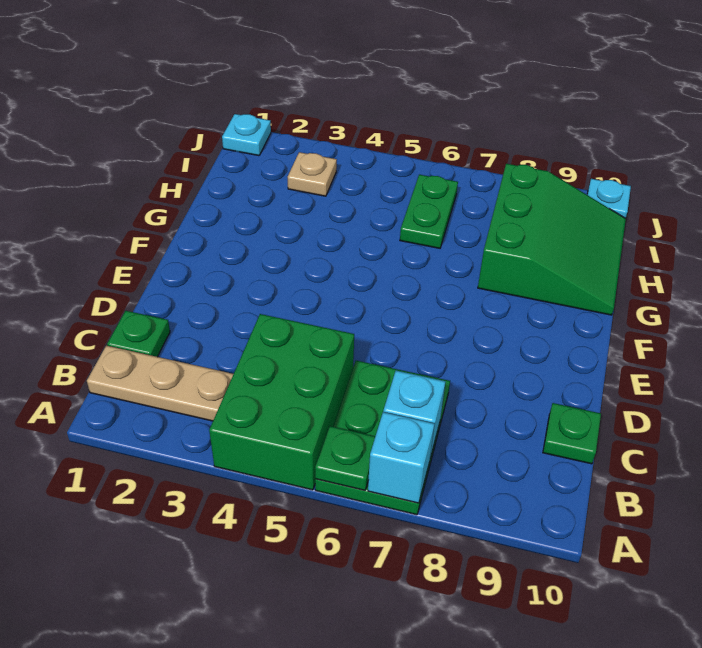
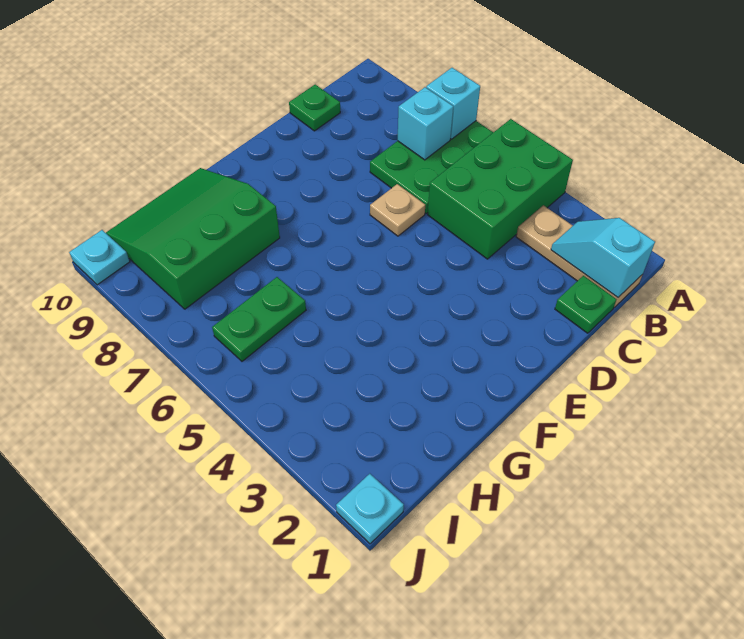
green plate A6 level 2 -> none
none -> cyan slope B1:B2 level 2 top 1
tan plate I3 level 1 -> tan plate D6 level 1

